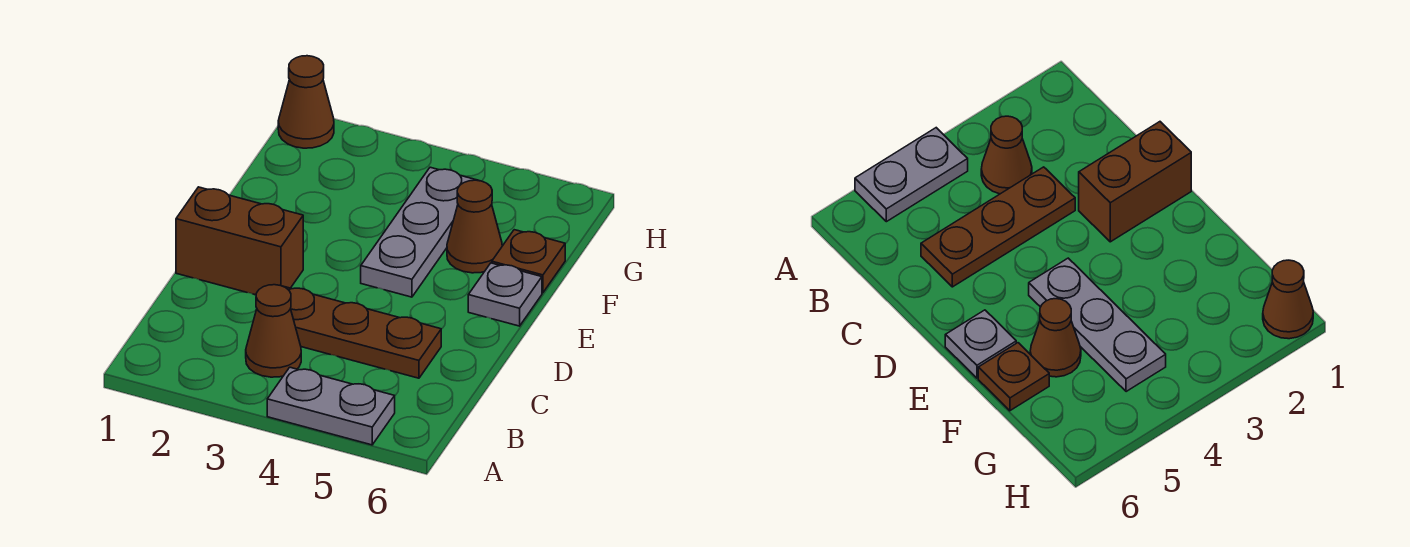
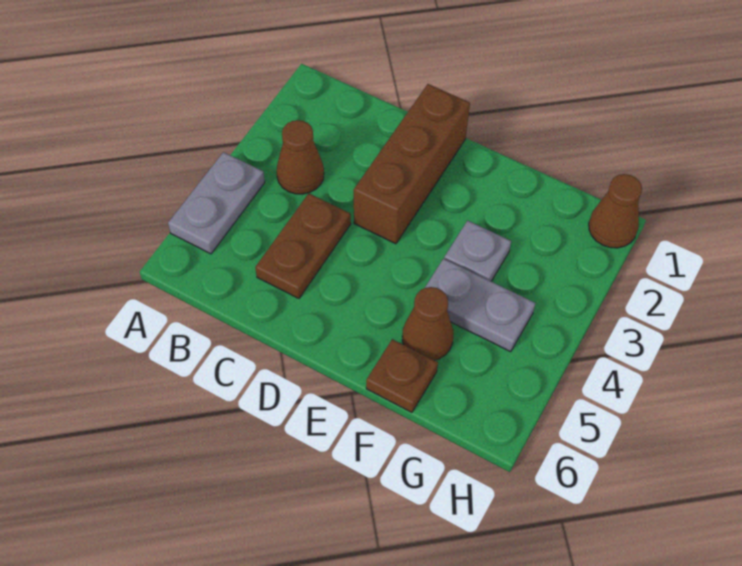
brown plate C3:C5 level 1 -> brown plate C4:C5 level 1
brown brick D1:D2 level 1 -> brown brick D1:D3 level 1
grey plate E4:G4 level 1 -> grey plate F4:G4 level 1
grey plate E6 level 1 -> grey plate F3 level 1

